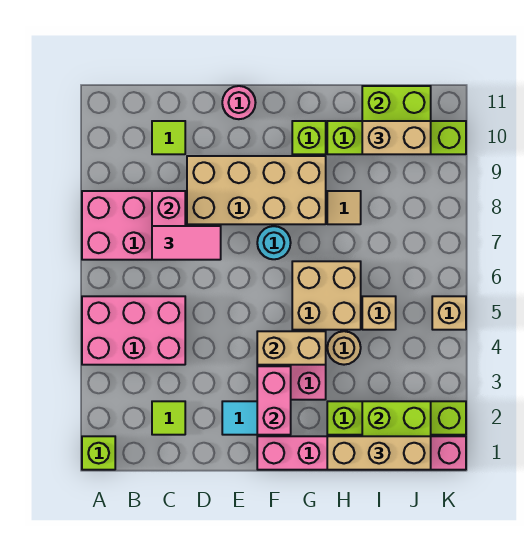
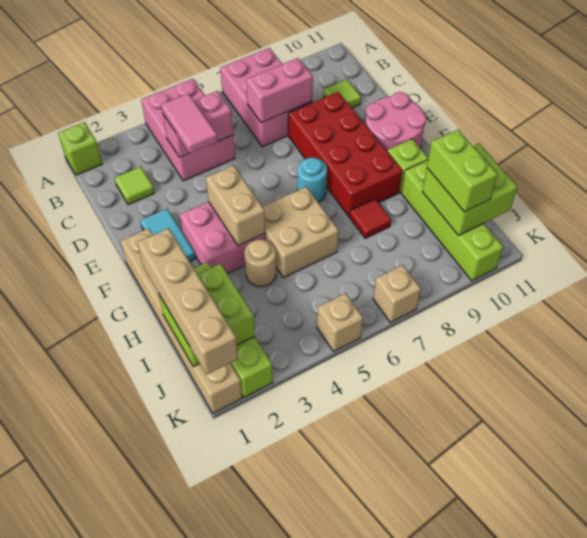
pink tile C7:D7 level 3 -> pink tile C4:D4 level 3
tan brick D8:G9 level 1 -> red brick D8:G9 level 1
pink round brick E11 level 1 -> pink round brick E10:F11 level 1
pink brick F1:K1 level 1 -> tan brick F1:K1 level 1
pink brick F2:F3 level 2 -> pink brick C4:C5 level 2
tan brick H1:J1 level 3 -> tan brick H1:K1 level 3
tan tile H8 level 1 -> red tile H8 level 1
tan brick I5 level 1 -> tan brick K7 level 1
tan brick I10:J10 level 3 -> lime brick I10:J10 level 3

